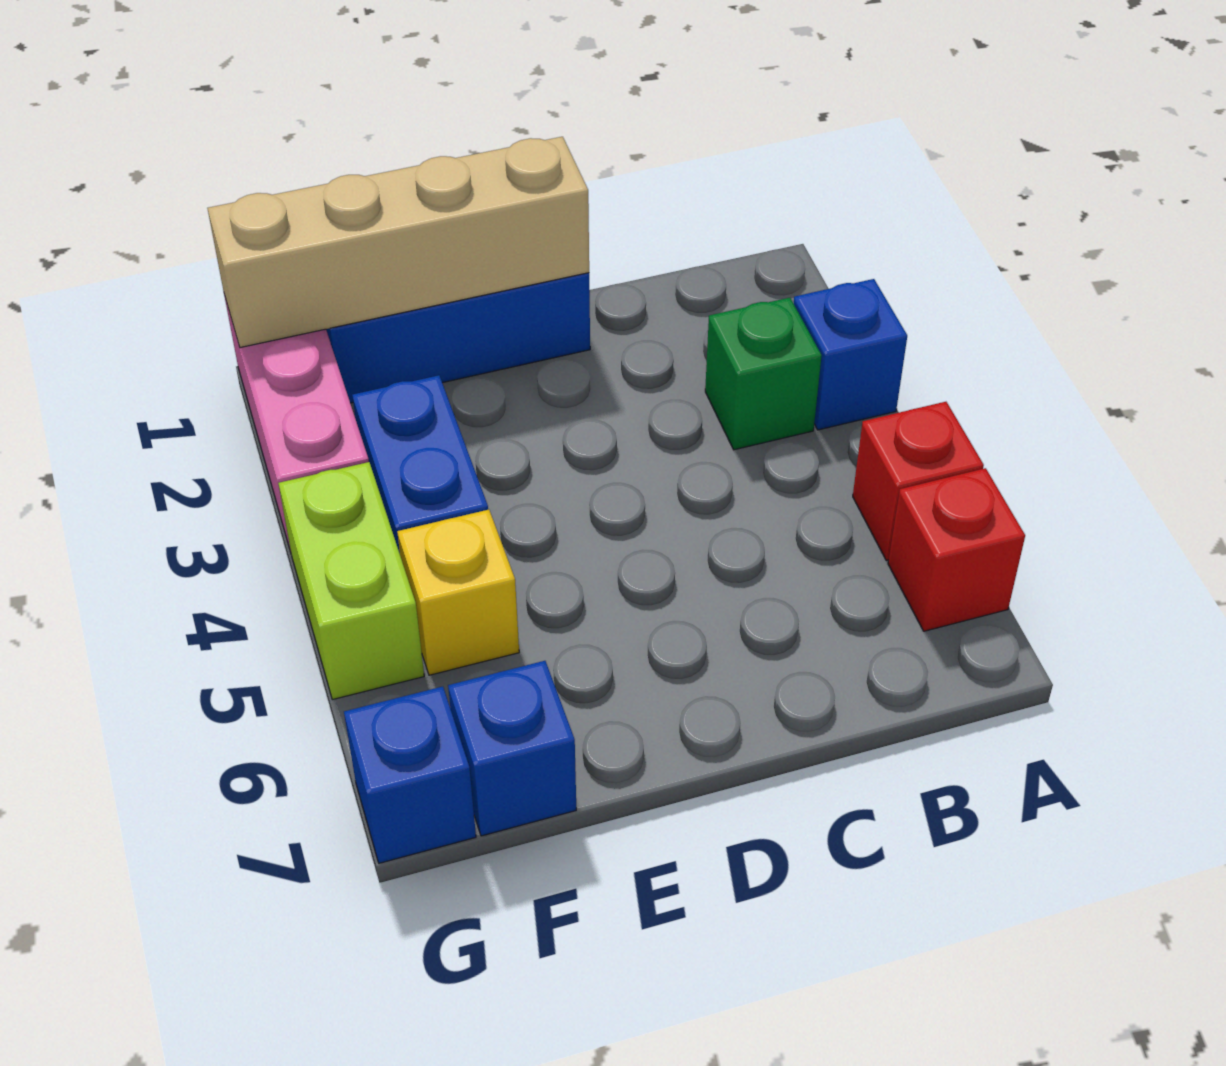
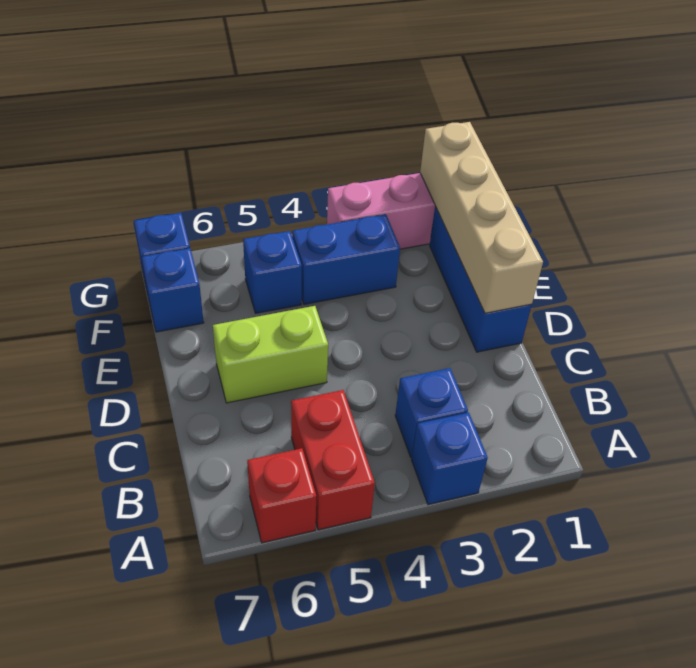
red brick A5 level 1 -> red brick A5:B5 level 1
green brick B3 level 1 -> blue brick B3 level 1
yellow brick F5 level 1 -> blue brick F5 level 1
lime brick G4:G5 level 1 -> lime brick D5:D6 level 1

